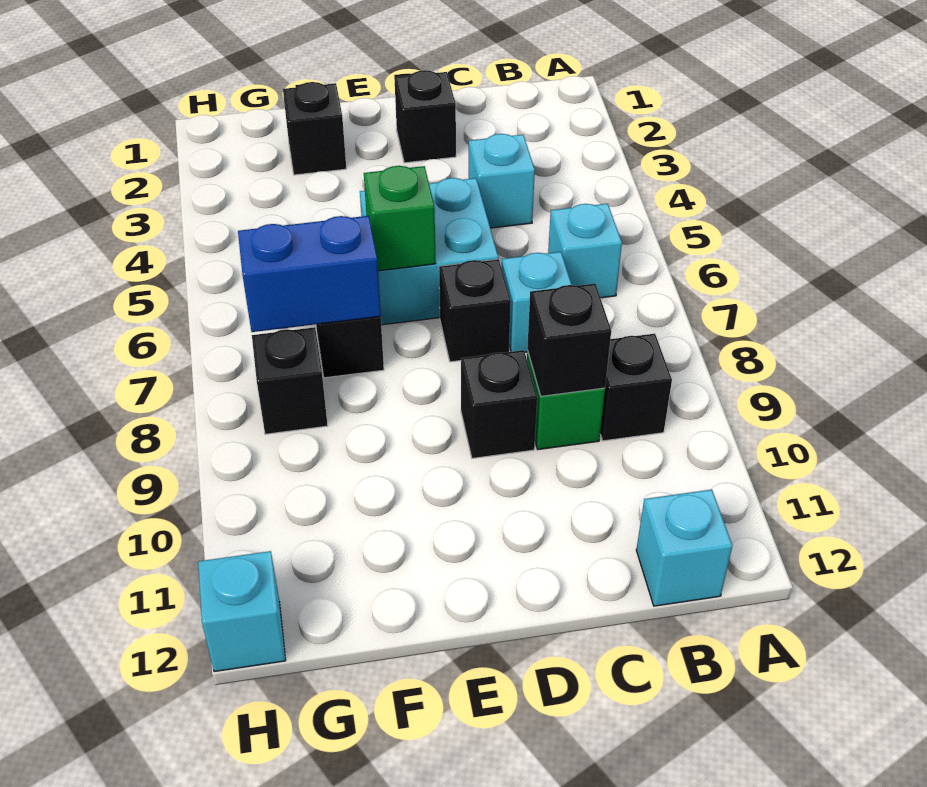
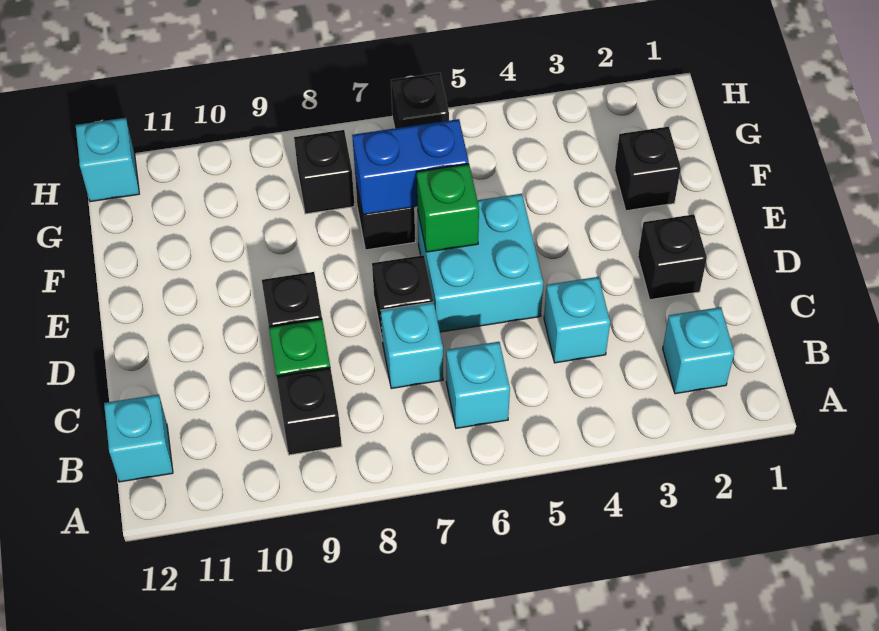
none -> cyan brick B2 level 1
black brick C9 level 2 -> black brick H6 level 1
blue brick F7:G7 level 2 -> blue brick F6:F7 level 2

